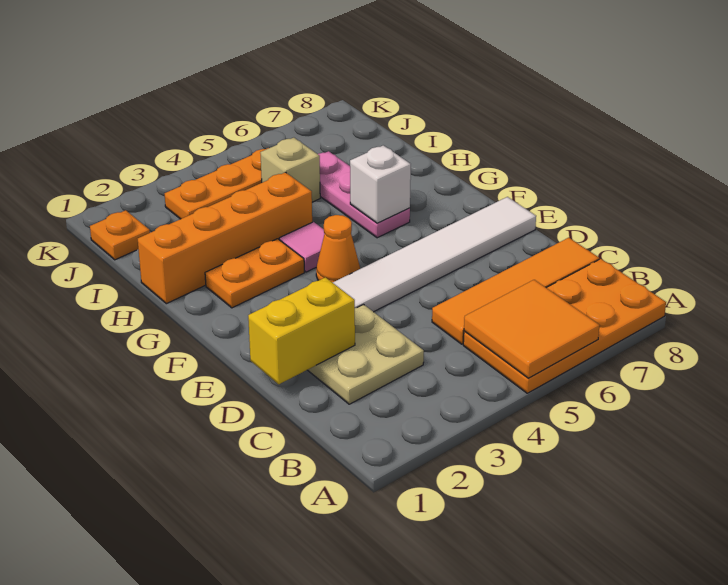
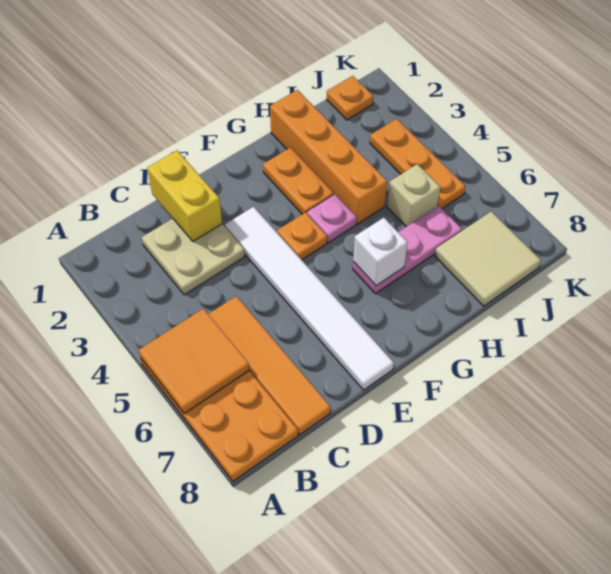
orange cone F4 level 1 -> orange plate F4 level 1
pink tile G4 level 1 -> pink plate G4 level 1
none -> tan tile I7:J8 level 1

